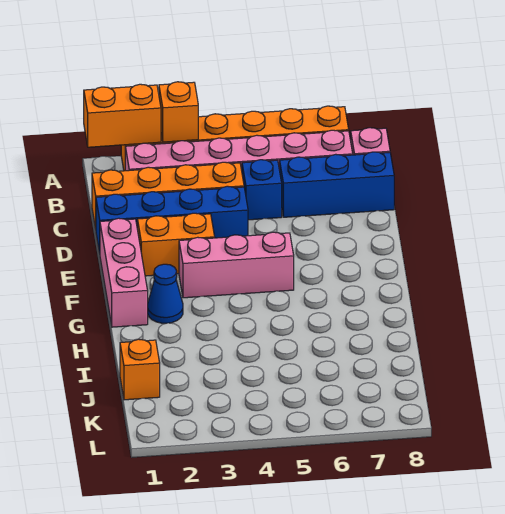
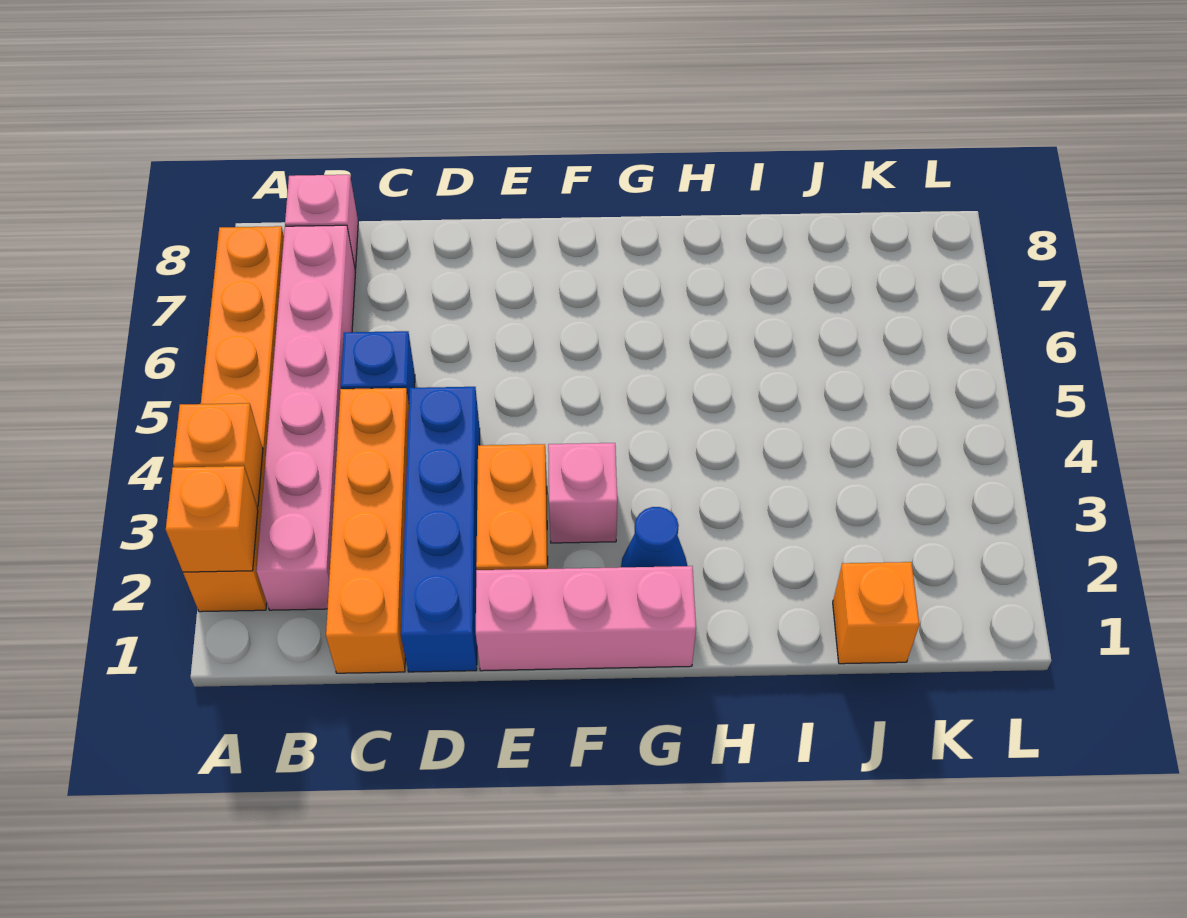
orange brick A1:A2 level 2 -> orange brick A2 level 2
blue brick C6:C8 level 1 -> none
pink brick F3:F5 level 1 -> pink brick F3 level 1

